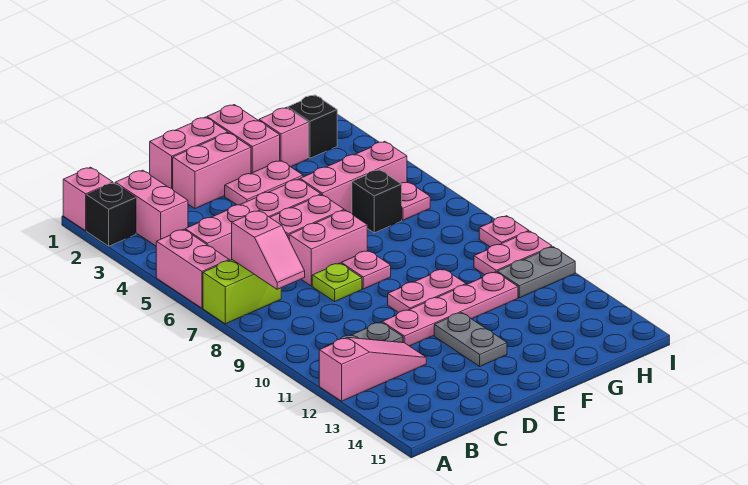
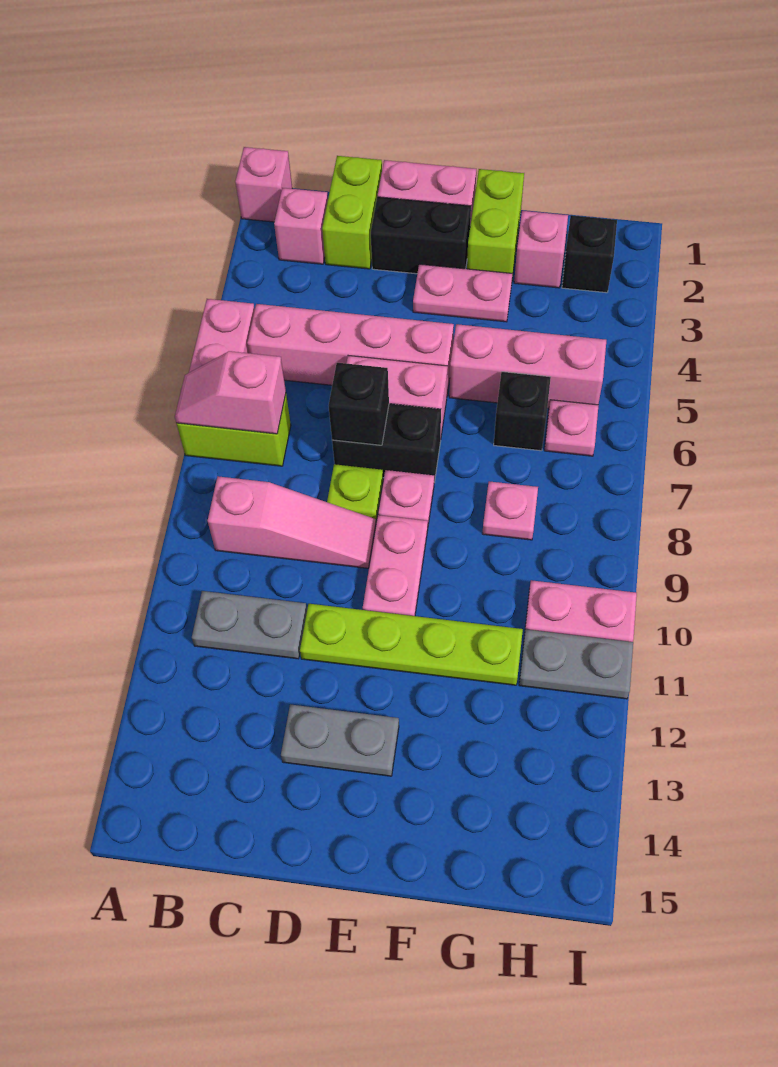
black brick A2 level 1 -> black brick D7 level 2
pink slope A12:C12 level 1 top A -> pink slope B9:D9 level 1 top B
pink brick B2:B3 level 1 -> pink brick B2 level 1
pink slope B7:B8 level 2 top 7 -> pink slope A7:B7 level 2 top B
none -> lime brick C1:C2 level 1
pink brick D2:E2 level 1 -> black brick D2:E2 level 1
pink brick D7:E7 level 1 -> black brick D7:E7 level 1
pink plate D11:G11 level 1 -> lime plate D11:G11 level 1
pink plate E10:F10 level 1 -> pink plate E9:E10 level 1
grey plate E12:E13 level 1 -> grey plate D13:E13 level 1
pink brick F1:F2 level 1 -> lime brick F1:F2 level 1
pink plate I9 level 1 -> pink plate G8 level 1

